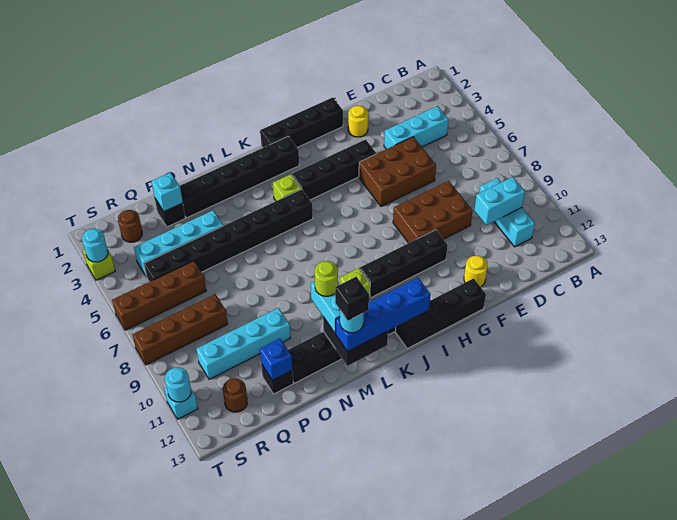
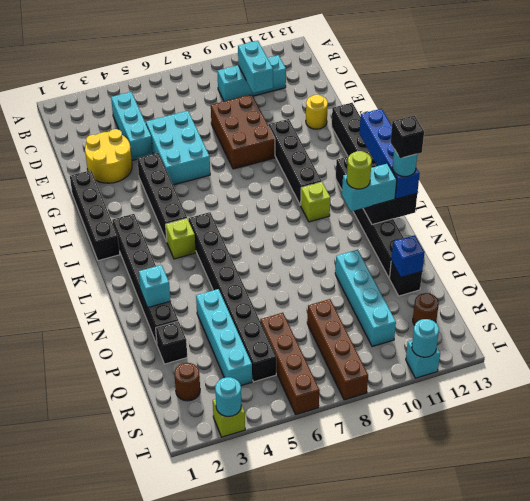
brown brick E5:G6 level 1 -> cyan brick E5:G6 level 1
yellow round brick F2 level 1 -> yellow round brick E2:F3 level 1
cyan brick P2 level 2 -> cyan brick N2 level 2

